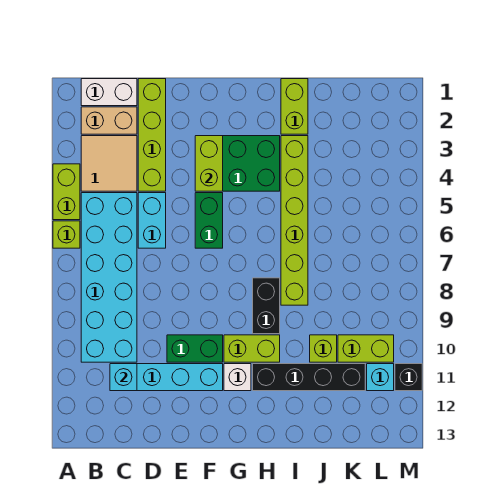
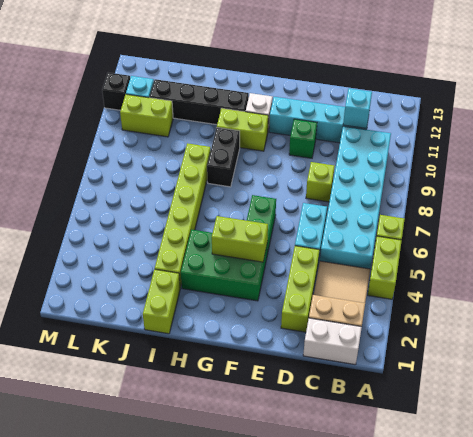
lime brick D1:D4 level 1 -> lime brick D2:D4 level 1
green brick E10:F10 level 1 -> green brick E10 level 1
lime brick F3:F4 level 2 -> lime brick F4:G4 level 2
lime brick J10 level 1 -> lime brick D8 level 1

